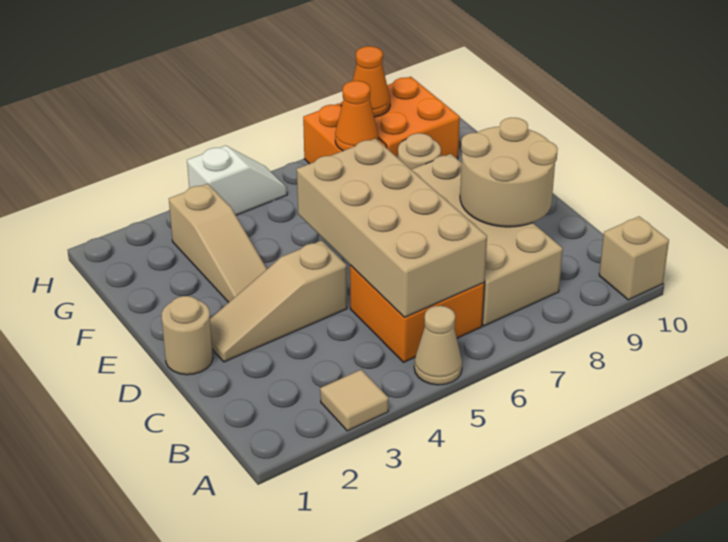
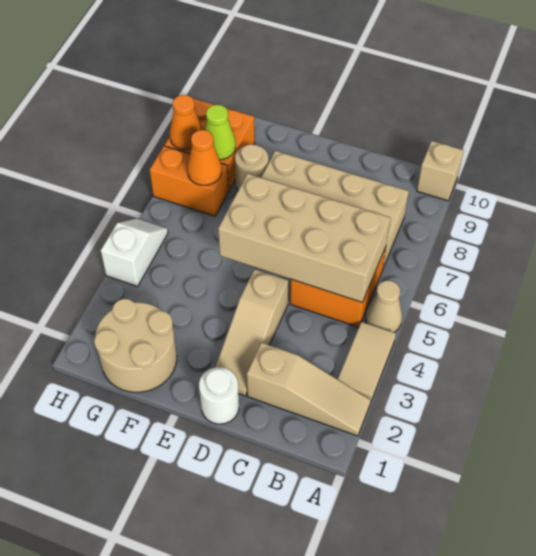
tan tile A3 level 1 -> tan tile A3:A4 level 1
tan round brick C8:D9 level 2 -> tan round brick F1:G2 level 1
tan round brick D1 level 1 -> white round brick D1 level 1
tan slope E3:G3 level 1 top G -> tan slope A2:C2 level 1 top C
none -> lime cone G8 level 2

